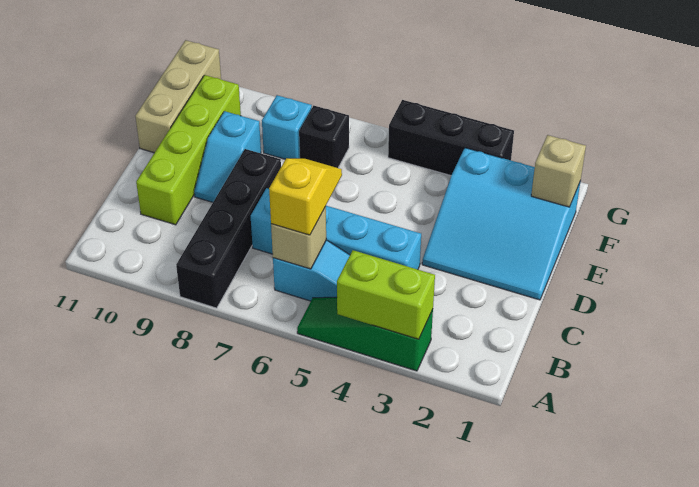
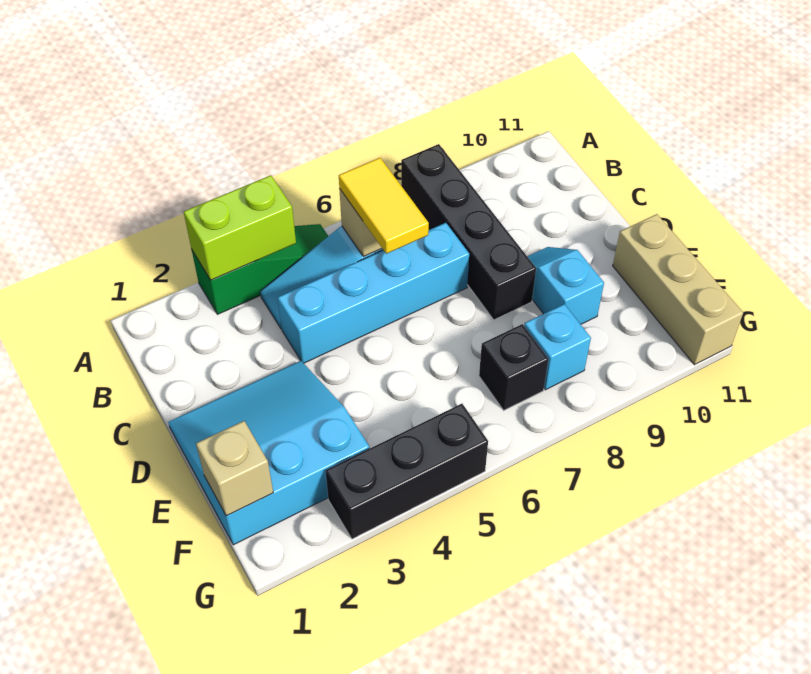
yellow slope B6:C6 level 3 top B -> yellow tile B6:C6 level 3
lime brick C10:F10 level 1 -> none

